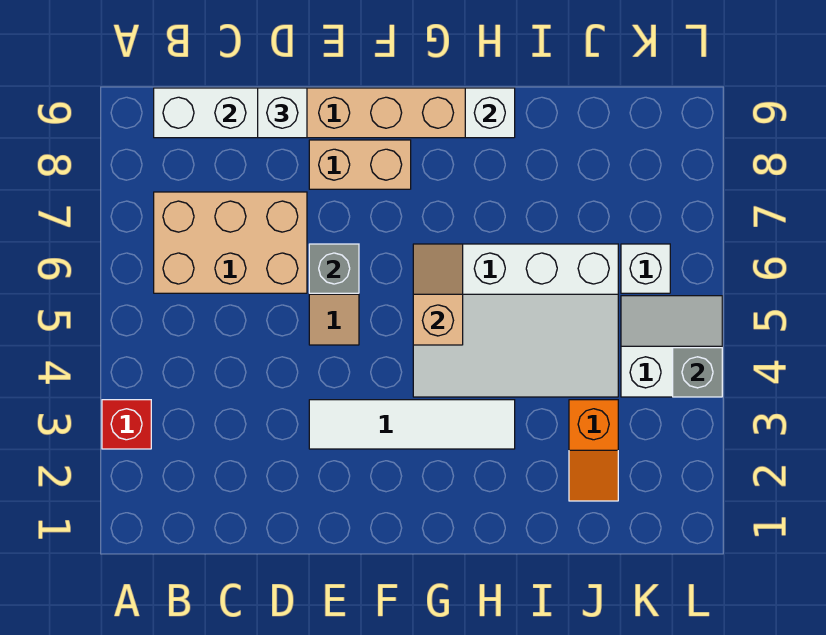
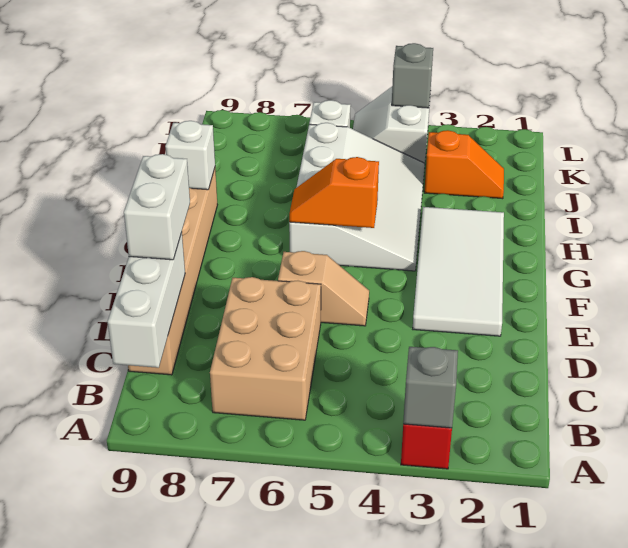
white brick D9 level 3 -> white brick D9:E9 level 3
white tile E3:H3 level 1 -> white tile E2:H3 level 1
grey brick E6 level 2 -> grey brick A3 level 2
tan brick E8:F8 level 1 -> none
tan slope G5:G6 level 2 top 5 -> orange slope G5:G6 level 2 top 5

